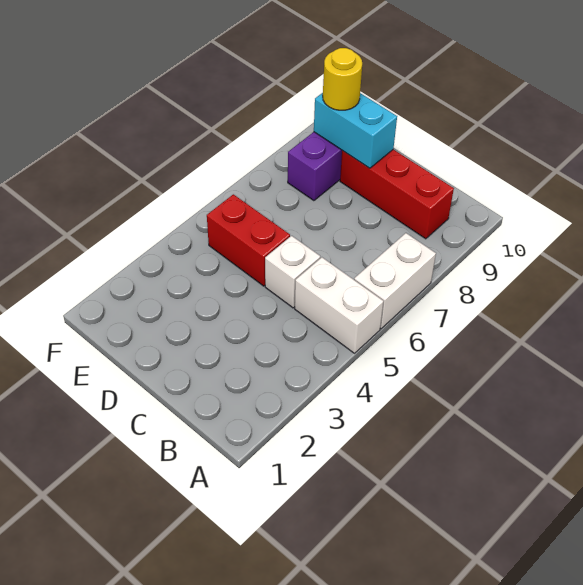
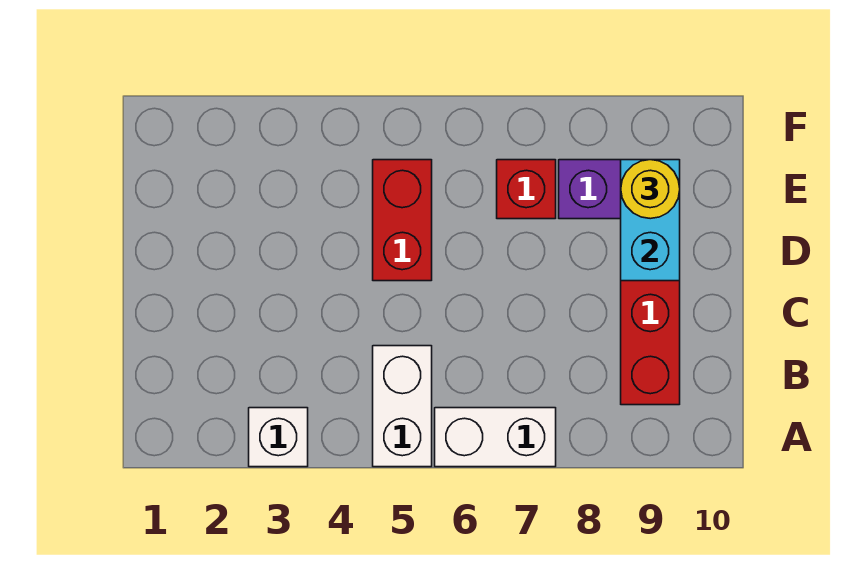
white brick C5 level 1 -> white brick A3 level 1
none -> red brick E7 level 1

